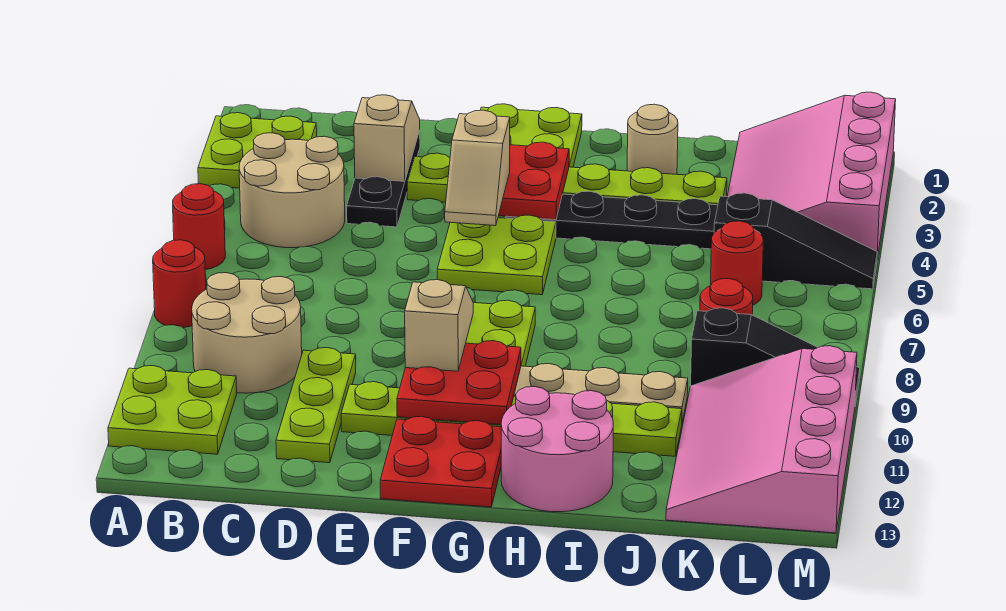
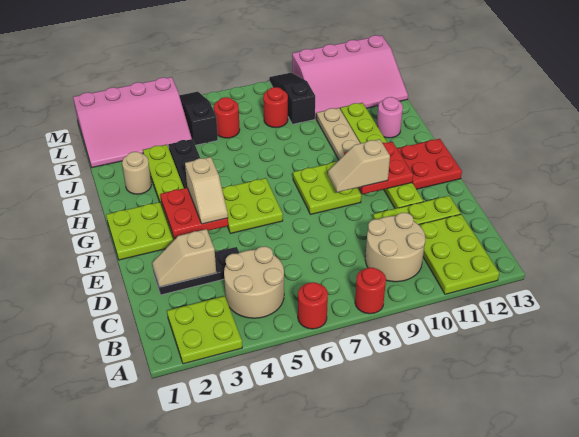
lime plate A11:B12 level 1 -> lime plate A11:C12 level 1
tan slope F4:F5 level 3 top 4 -> tan slope F4:G4 level 3 top G
pink round brick H12:I13 level 1 -> pink round brick I12 level 1

